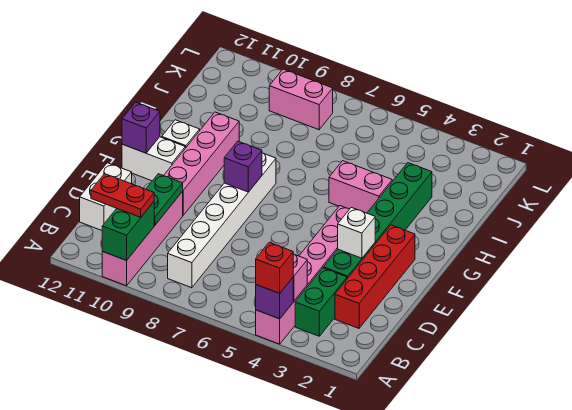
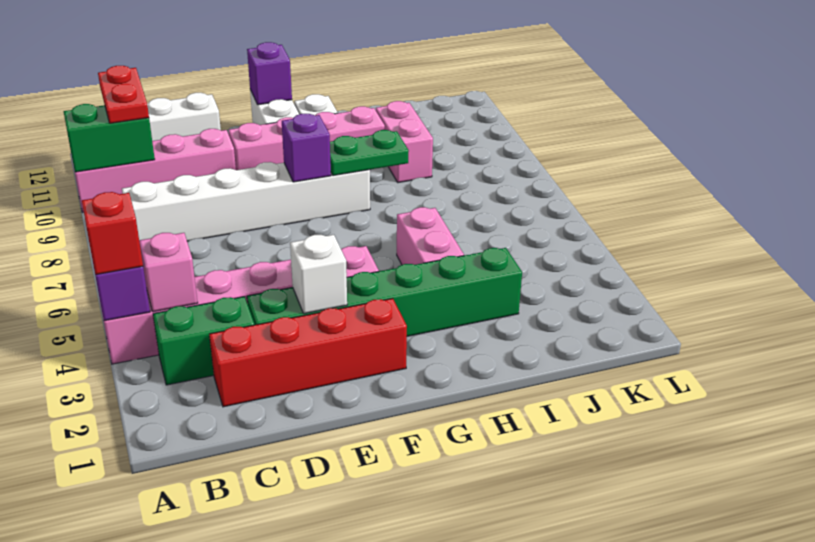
green plate C10:D10 level 2 -> green plate G8:H8 level 2
pink brick K8:K9 level 1 -> pink brick I9:I10 level 1

